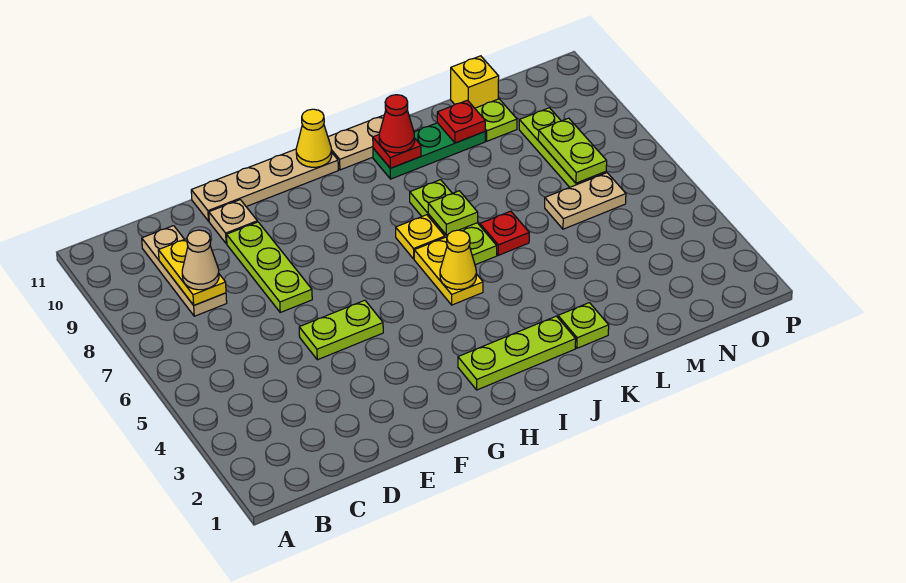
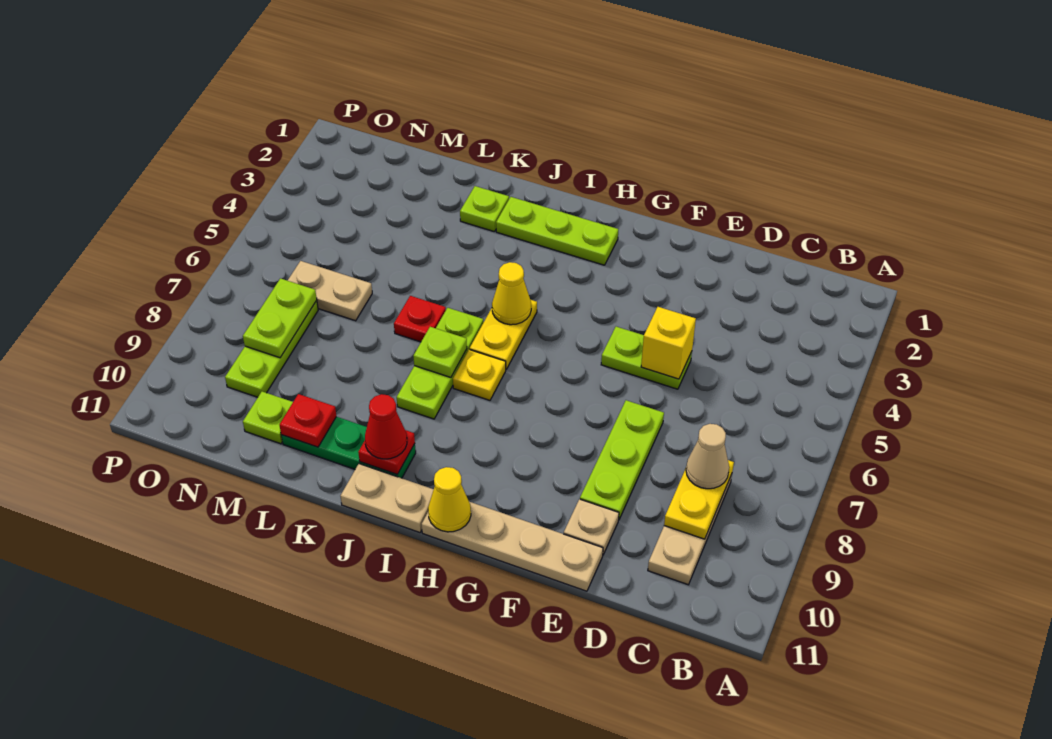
yellow brick M11 level 1 -> yellow brick E5 level 2

